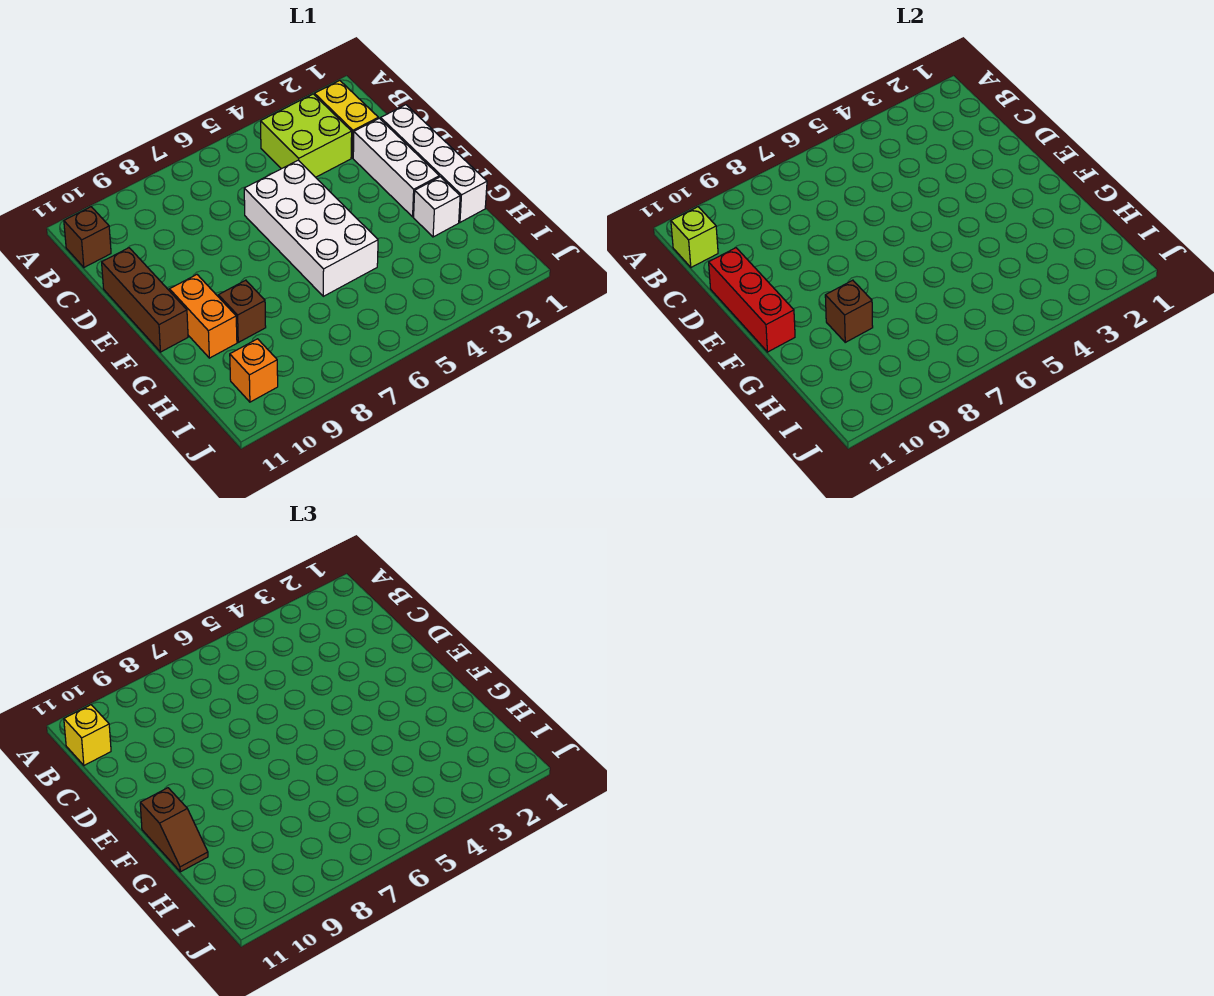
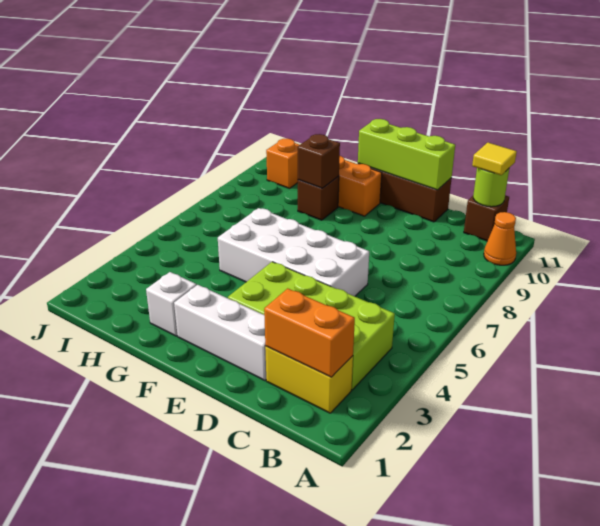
none -> orange cone A10 level 1
none -> orange brick B2:C2 level 2
lime brick B3:C4 level 1 -> lime brick B3:E4 level 1
lime brick B11 level 2 -> lime round brick B11 level 2
yellow brick B11 level 3 -> yellow tile B11 level 3
white brick D1:G1 level 1 -> none
red brick D11:F11 level 2 -> lime brick D11:F11 level 2
brown slope F11:G11 level 3 top F -> none

